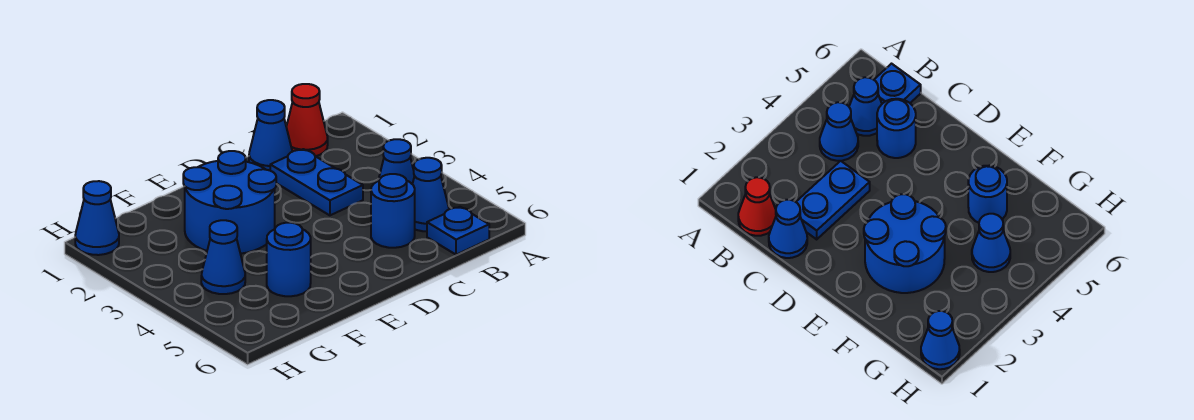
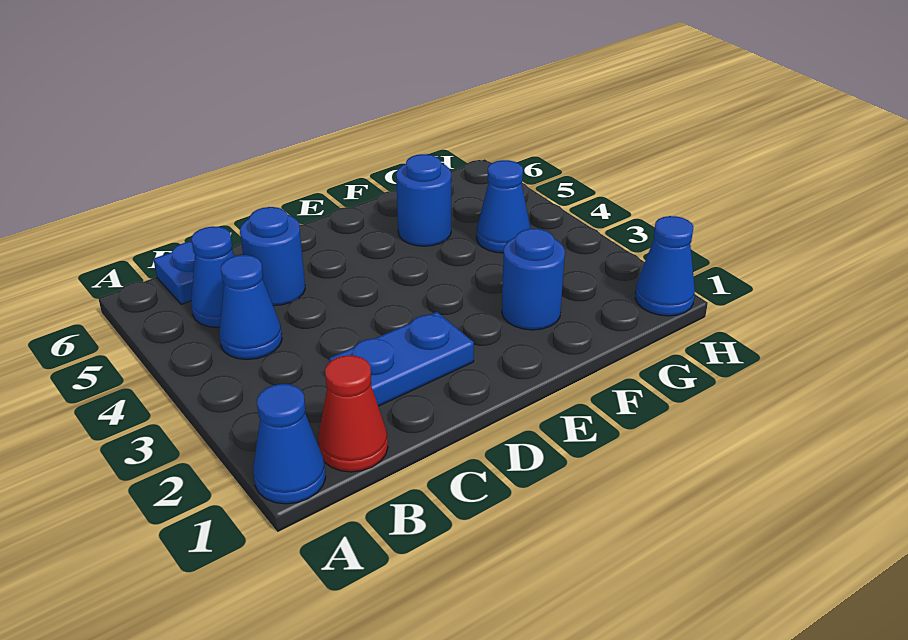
blue cone C1 level 1 -> blue cone A1 level 1
blue plate C2:C3 level 1 -> blue plate C2:D2 level 1
blue round brick E2:F3 level 1 -> blue round brick F2 level 1

